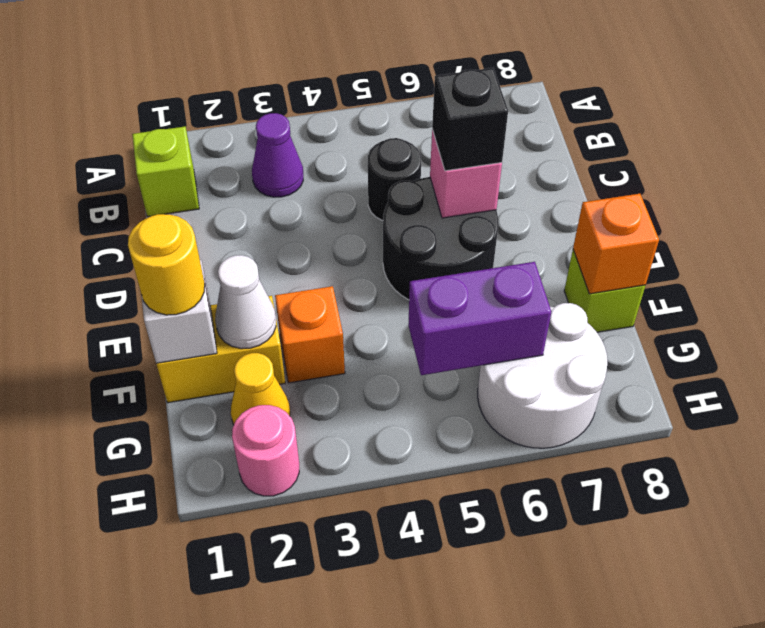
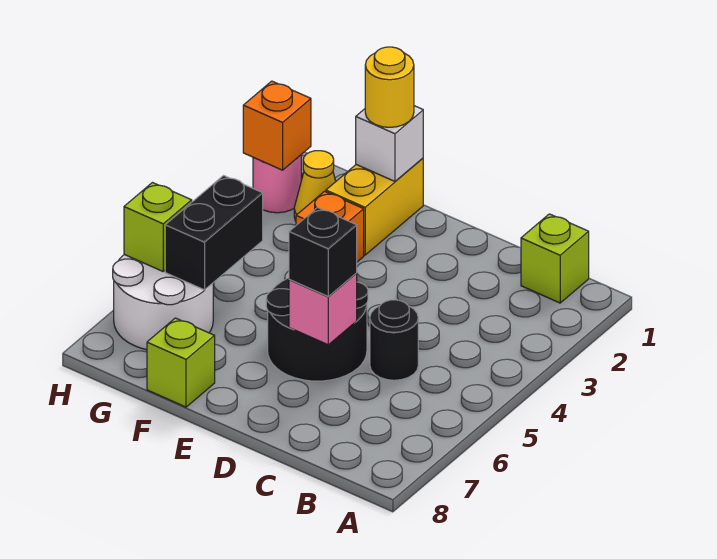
purple cone B3 level 1 -> none
white cone F2 level 2 -> none
orange brick F8 level 2 -> orange brick H2 level 2
purple brick G5:G6 level 2 -> black brick G5:G6 level 2
none -> lime brick H6 level 2

